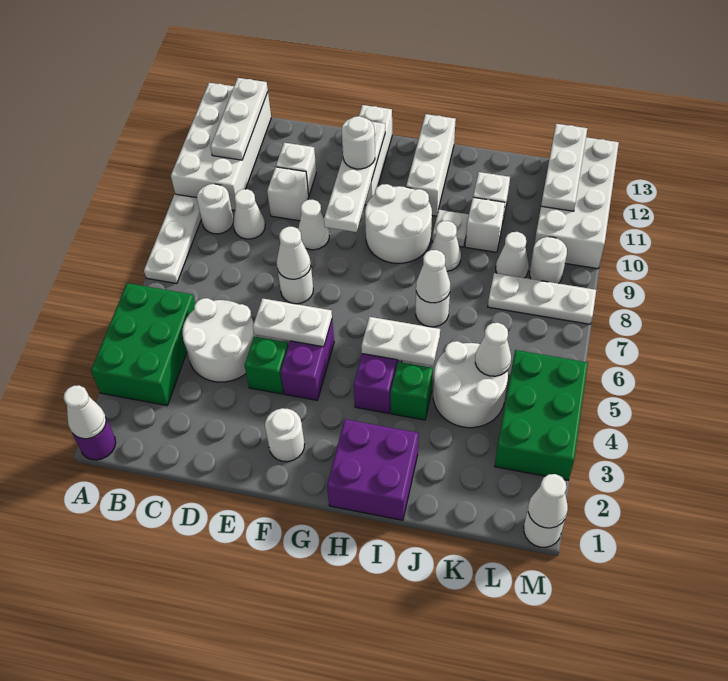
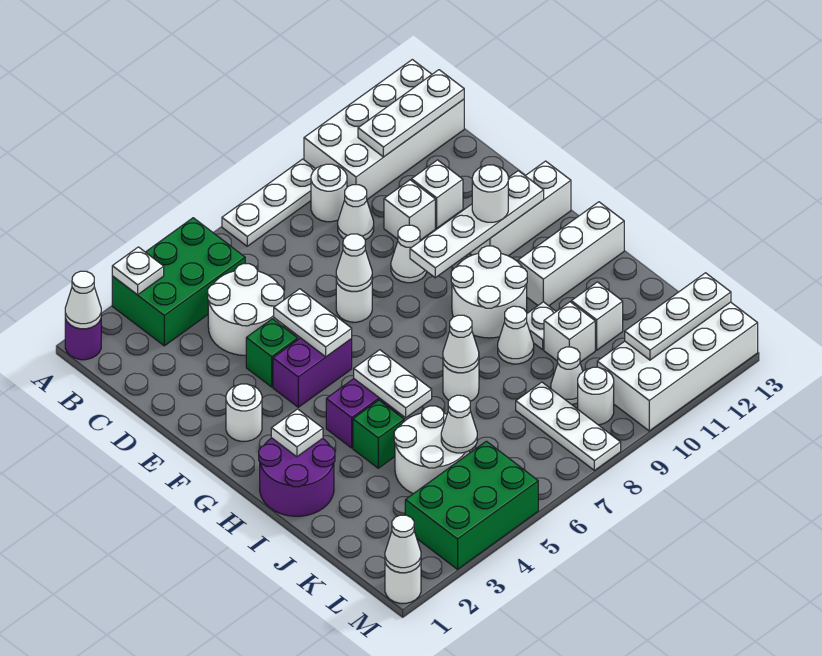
none -> white plate A3 level 2
purple brick H1:I2 level 1 -> purple round brick H1:I2 level 1
none -> white plate H2 level 2

